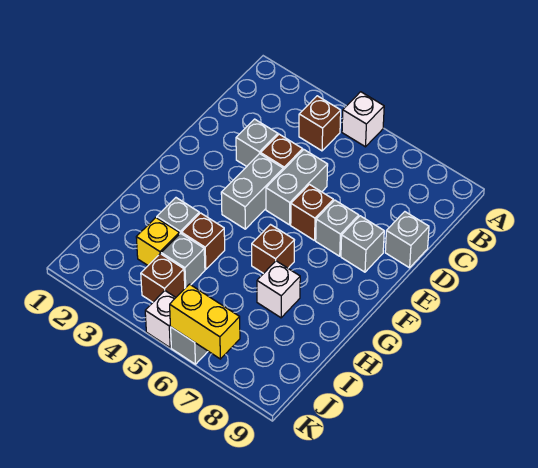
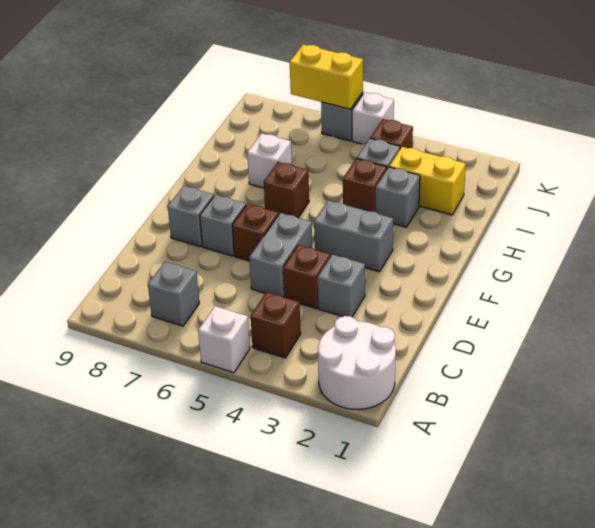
none -> white round brick A1:B2 level 1
grey brick D9 level 1 -> grey brick B7 level 1
grey brick E4:F4 level 1 -> grey brick F3:F4 level 1
yellow brick I3 level 1 -> yellow brick I2:I3 level 1

